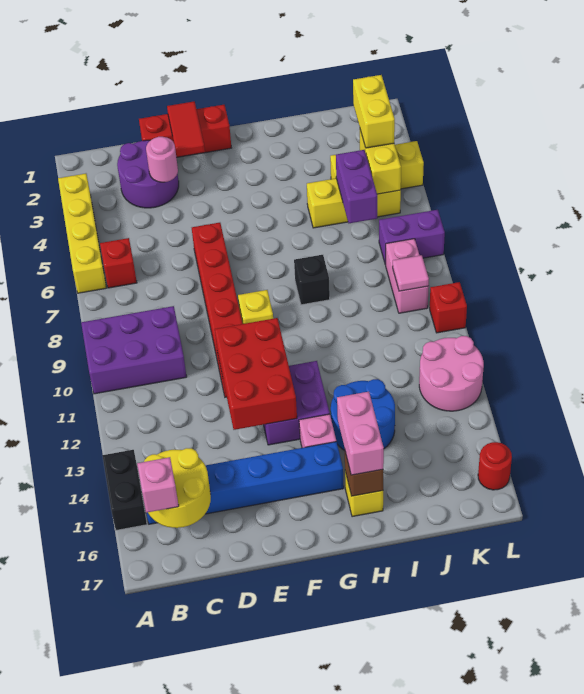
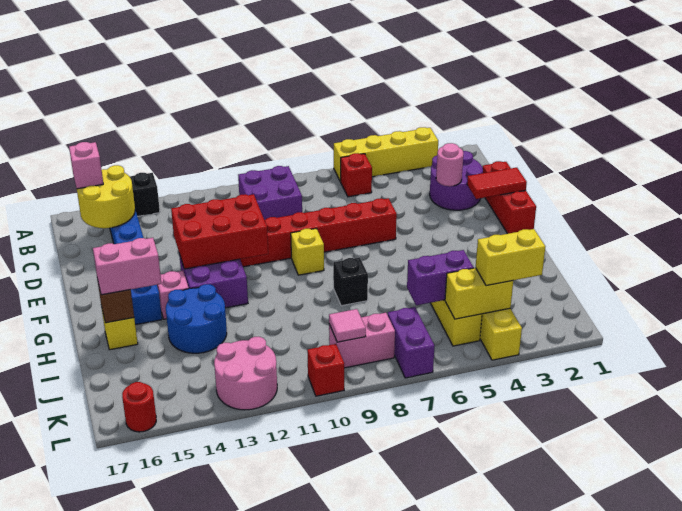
purple brick A9:C10 level 1 -> purple brick B9:C10 level 1

